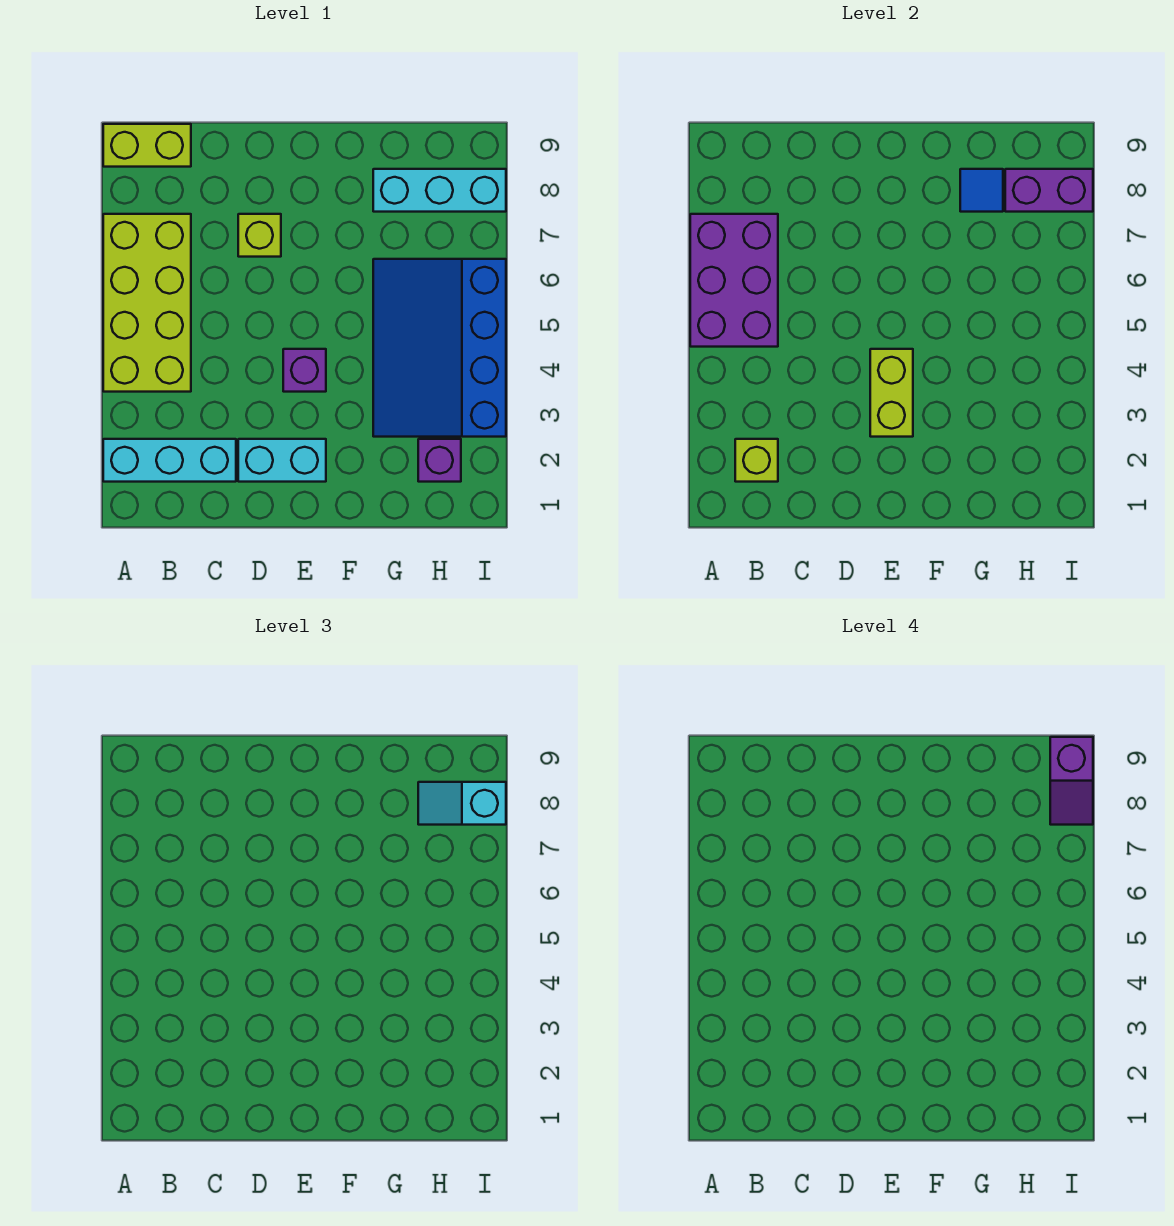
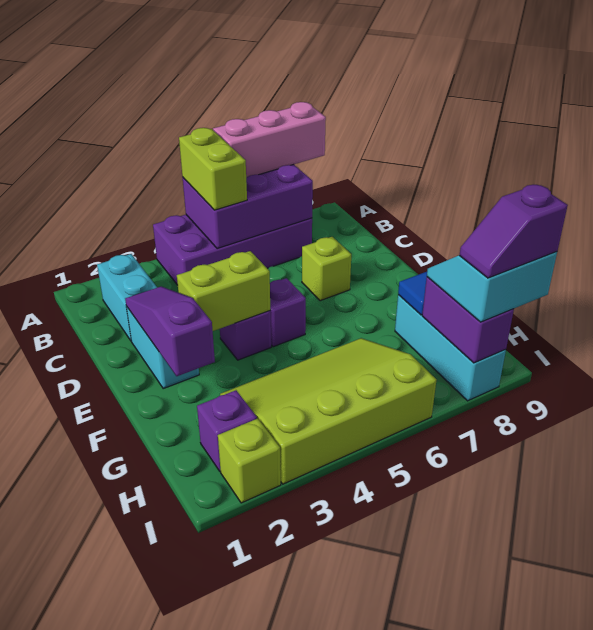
cyan brick A2:C2 level 1 -> cyan brick B2:C2 level 1
lime brick A4:B7 level 1 -> purple brick A4:B7 level 1
none -> pink brick A6:A8 level 3
lime brick A9:B9 level 1 -> lime brick A5:B5 level 3
lime brick B2 level 2 -> lime brick I2 level 1
none -> purple slope D2:F2 level 2 top F
none -> purple brick E5 level 1
blue slope G3:I6 level 1 top I -> lime slope G3:I6 level 1 top I
cyan slope H8:I8 level 3 top I -> cyan slope H8:I9 level 3 top I

